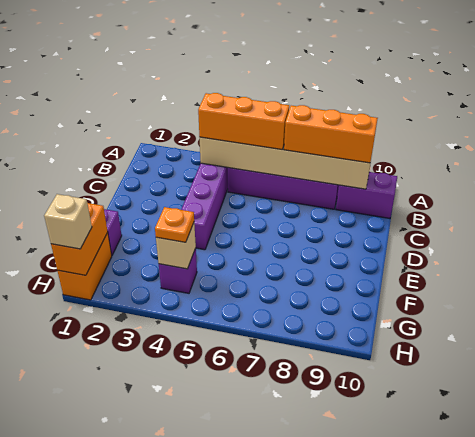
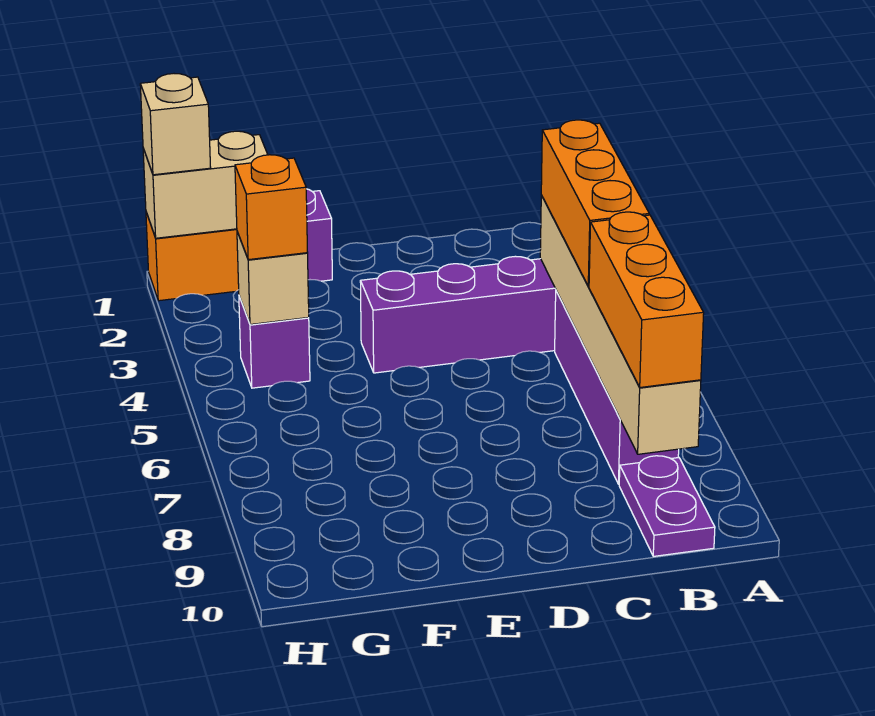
purple brick B9:B10 level 1 -> purple plate B9:B10 level 1
orange brick G1:H1 level 2 -> tan brick G1:H1 level 2
orange plate G4 level 3 -> orange brick G4 level 3

